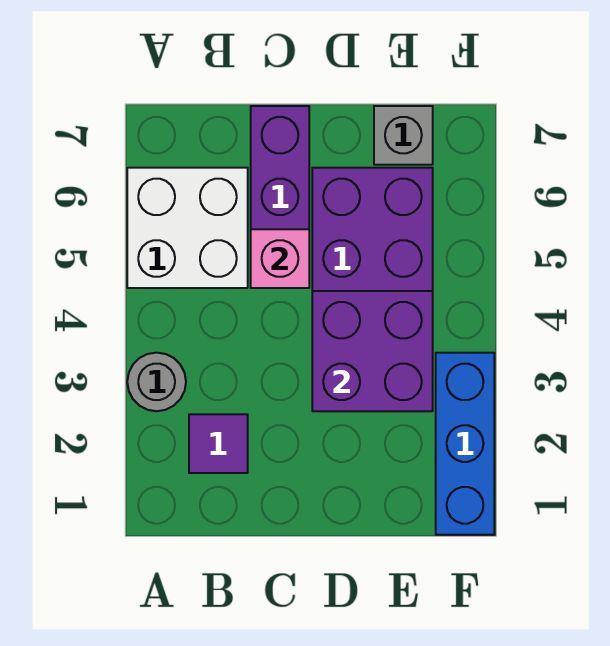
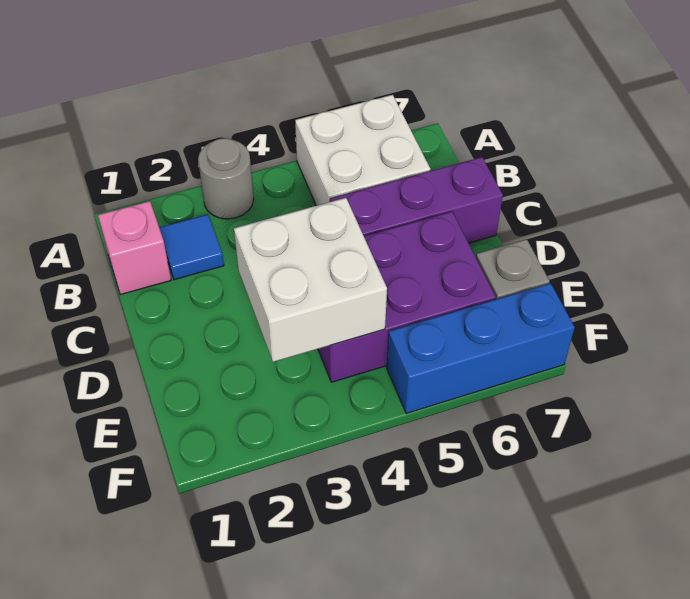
purple tile B2 level 1 -> blue tile B2 level 1
pink brick C5 level 2 -> pink brick B1 level 1
purple brick D3:E4 level 2 -> white brick D3:E4 level 2
blue brick F1:F3 level 1 -> blue brick F5:F7 level 1

